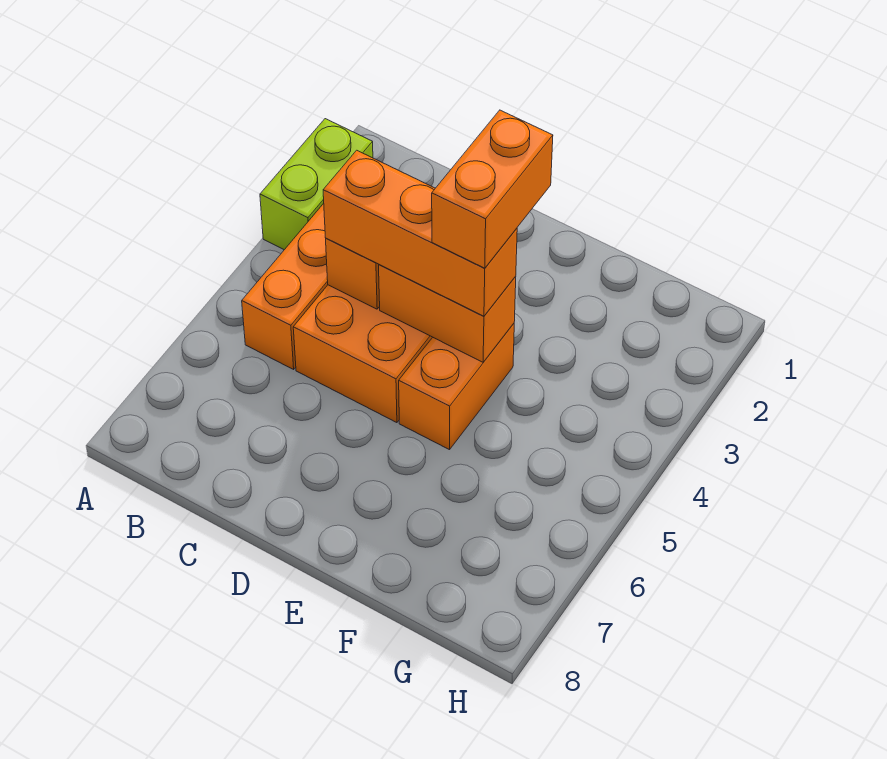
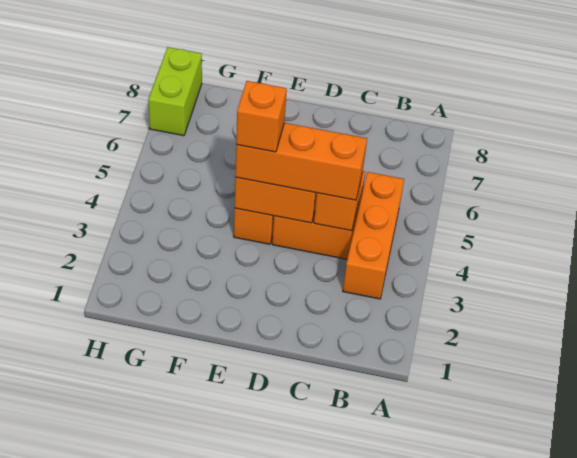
lime brick A2:A3 level 1 -> lime brick H7:H8 level 1
orange brick E3:E4 level 4 -> orange brick E4 level 4

